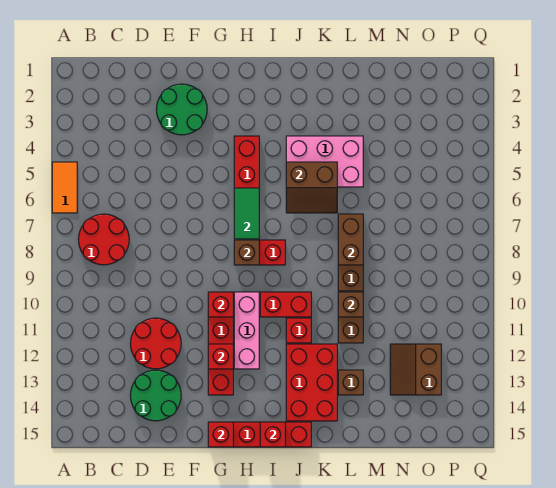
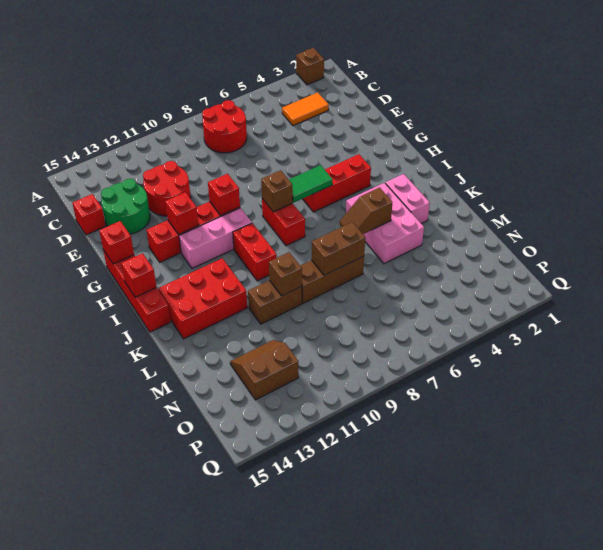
orange tile A5:A6 level 1 -> orange tile C3:C4 level 1
green round brick E2:F3 level 1 -> none
none -> pink brick J3:K3 level 1
brown slope J5:K6 level 2 top 5 -> brown slope K5:K6 level 2 top 5
red brick J11 level 1 -> red brick D15 level 1
brown brick L13 level 1 -> brown brick A2 level 1

